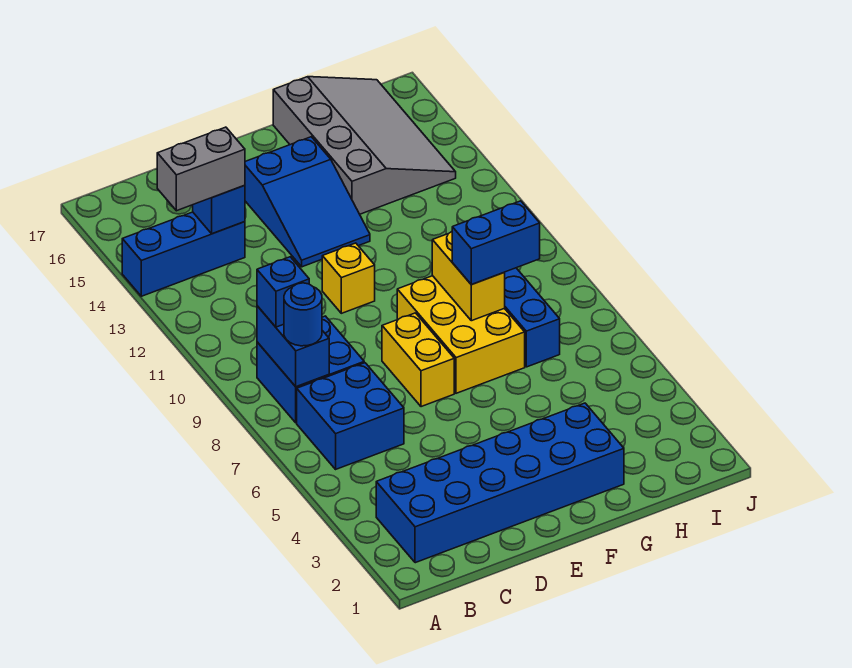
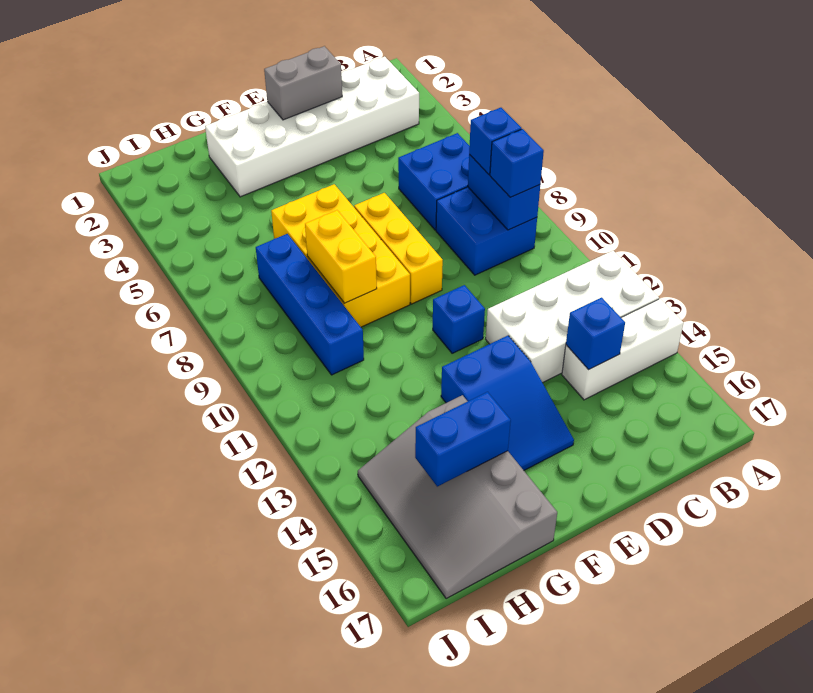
none -> white brick A12:D13 level 1
blue brick A14:C14 level 1 -> white brick A14:C14 level 1
blue brick B2:G3 level 1 -> white brick B2:G3 level 1
blue round brick B8 level 3 -> blue brick B8 level 3
grey brick B14:C14 level 3 -> grey brick D2:E2 level 2
yellow brick E7:E8 level 1 -> yellow brick E7:E9 level 1
yellow brick E11 level 1 -> blue brick E11 level 1
blue slope E13:F15 level 1 top 15 -> blue slope E13:F15 level 1 top 13
yellow brick F7:G9 level 1 -> yellow brick F6:G9 level 1
blue brick G8:H8 level 3 -> blue brick G15:H15 level 2

